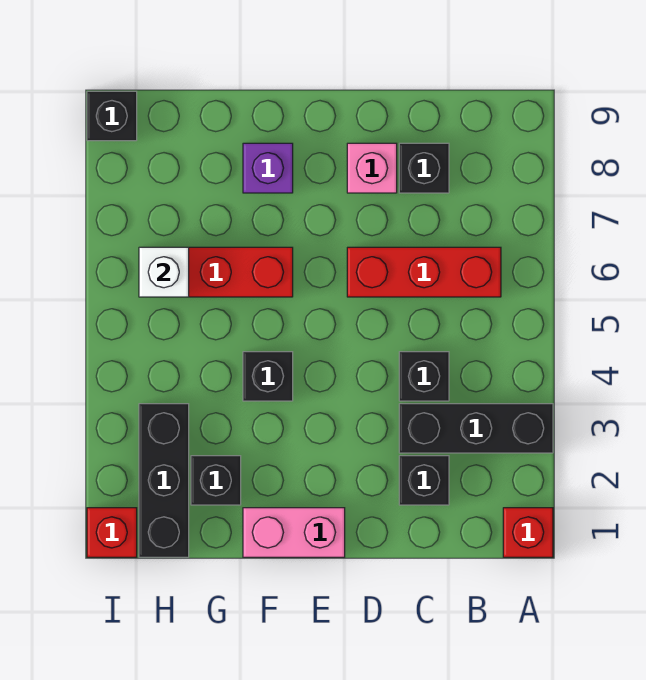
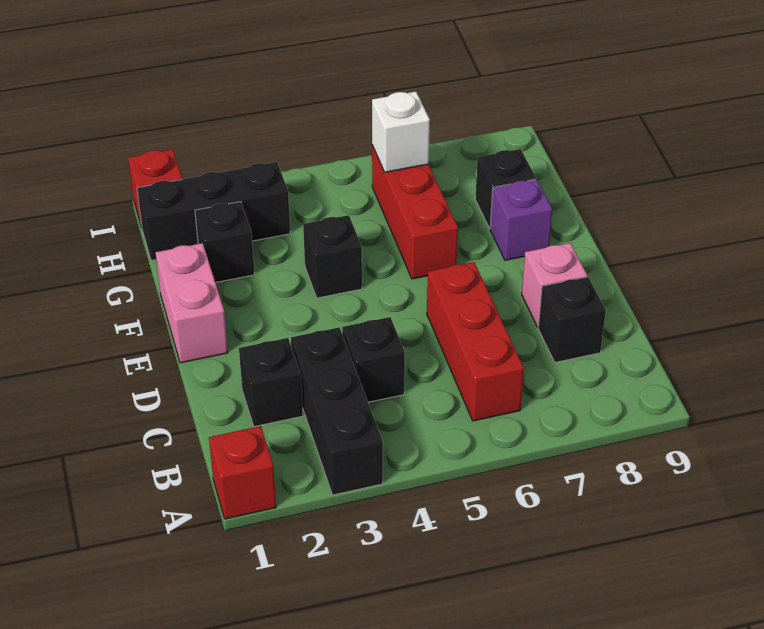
black brick I9 level 1 -> black brick G8 level 1

